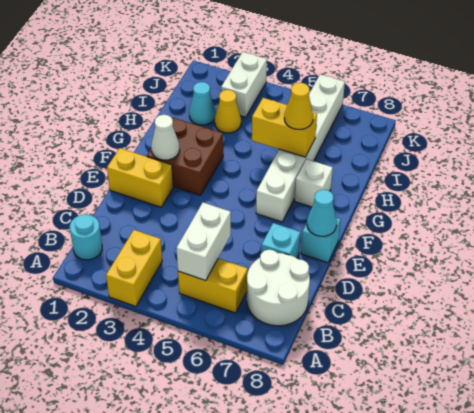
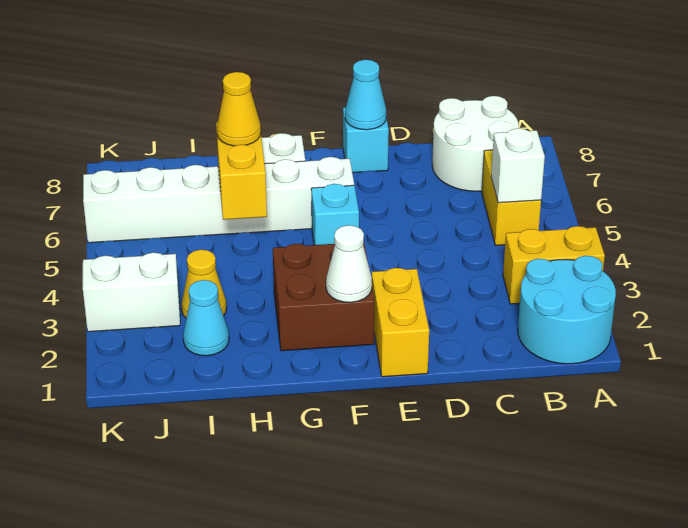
cyan round brick B1 level 1 -> cyan round brick A1:B2 level 1
white brick B5:C5 level 2 -> white brick B5 level 2
cyan brick D7 level 1 -> cyan brick F5 level 1

